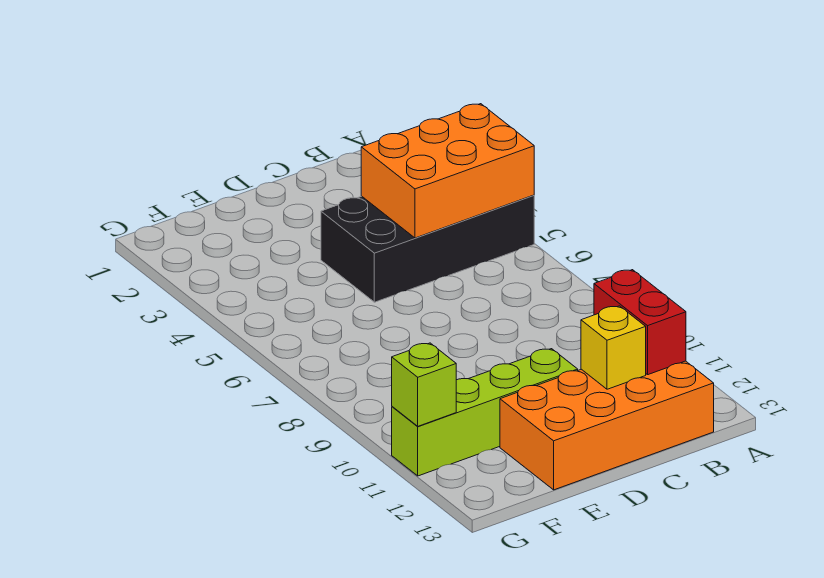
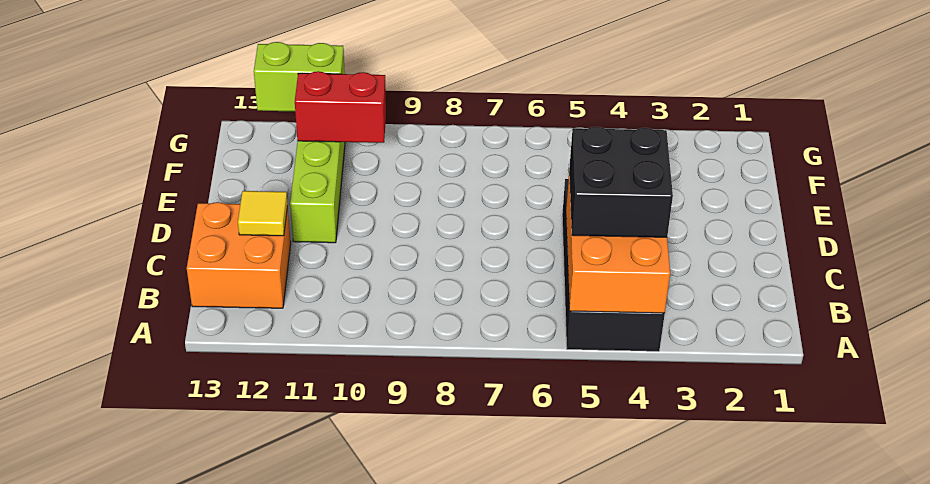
none -> black brick B4:C5 level 3
red brick B11:B12 level 2 -> red brick F10:F11 level 2
orange brick B12:E13 level 1 -> orange brick B12:C13 level 1
yellow brick C12 level 2 -> yellow tile C12 level 2
lime brick G11 level 2 -> lime brick G11:G12 level 2

